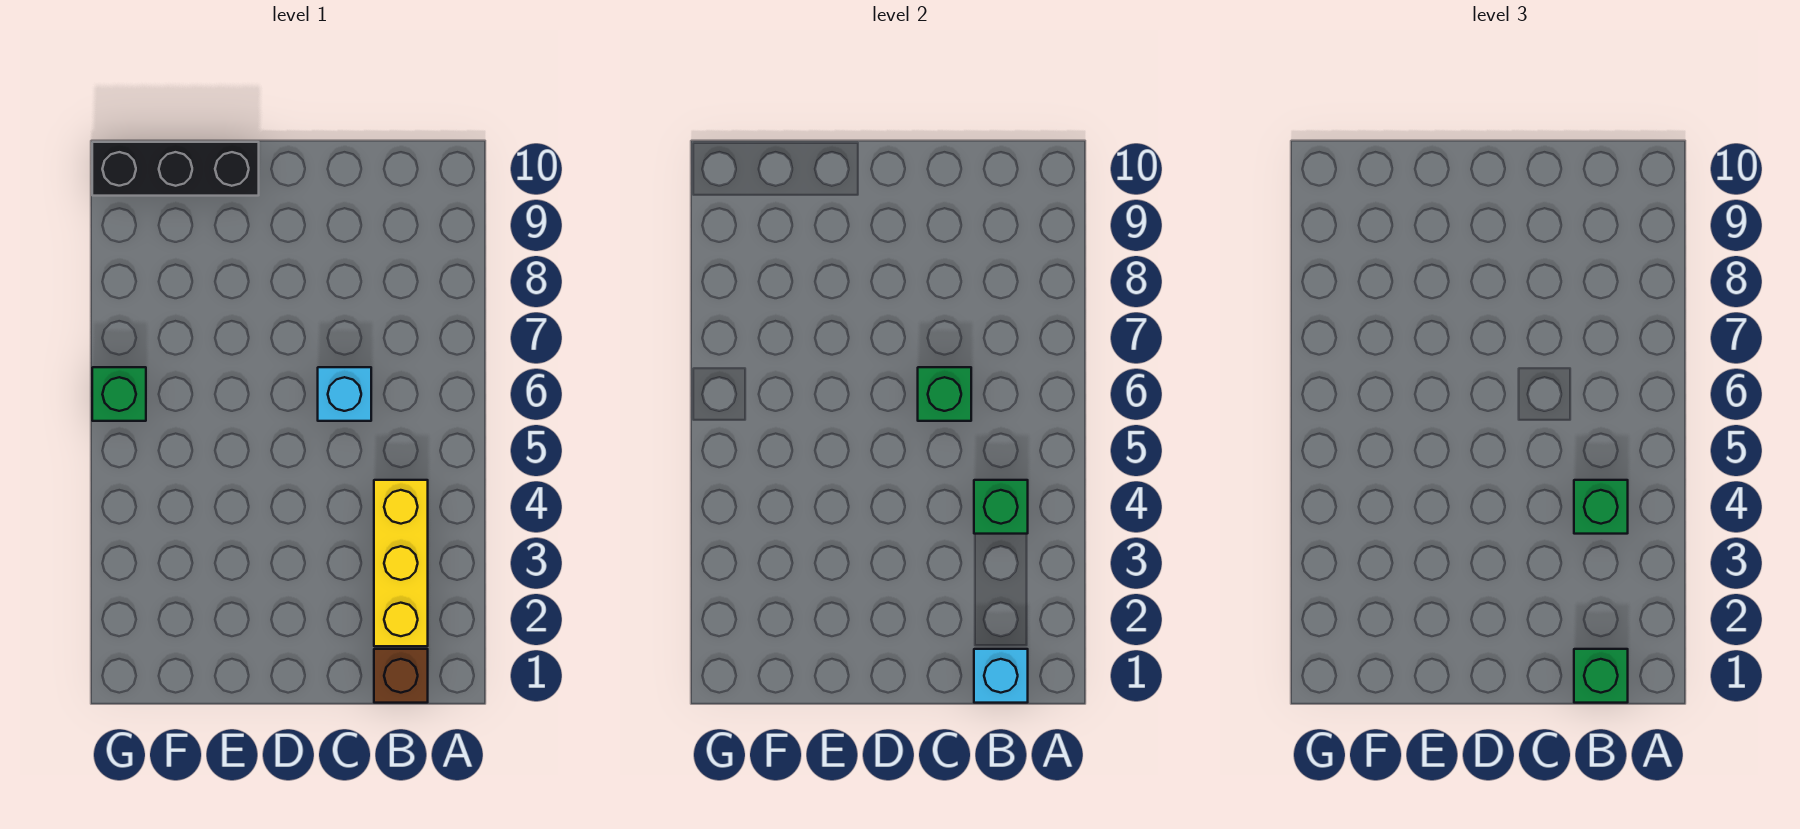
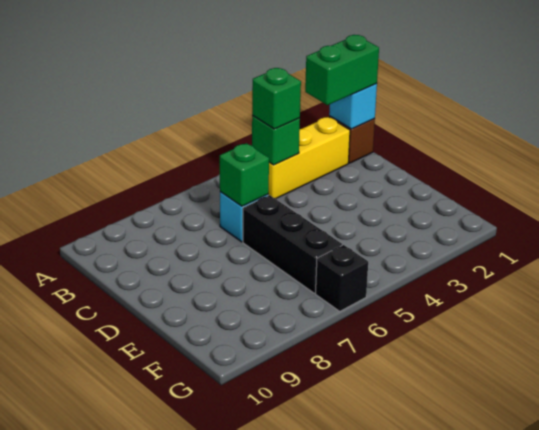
green brick B1 level 3 -> green brick B1:B2 level 3
black brick E10:G10 level 1 -> black brick D6:F6 level 1
green brick G6 level 1 -> black brick G6 level 1

